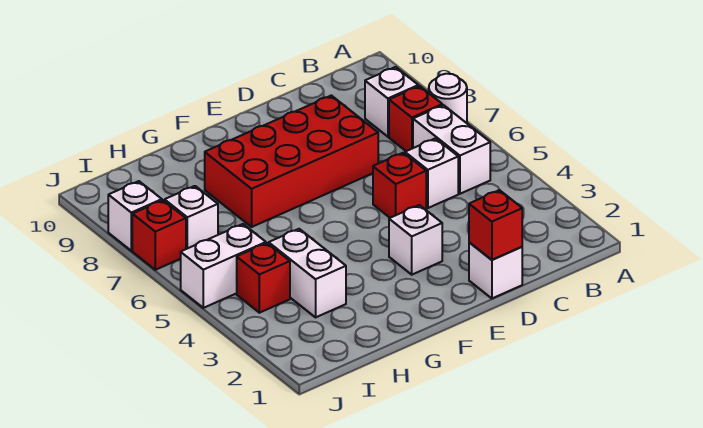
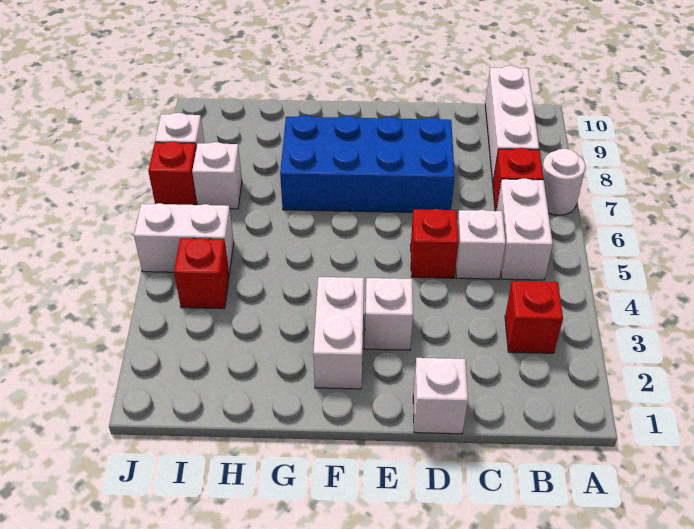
white brick B8 level 1 -> white brick B8:B10 level 1
red brick D1 level 2 -> red brick B3 level 1
red brick D7:G8 level 1 -> blue brick D7:G8 level 1
white brick H3:H4 level 1 -> white brick F2:F3 level 1

